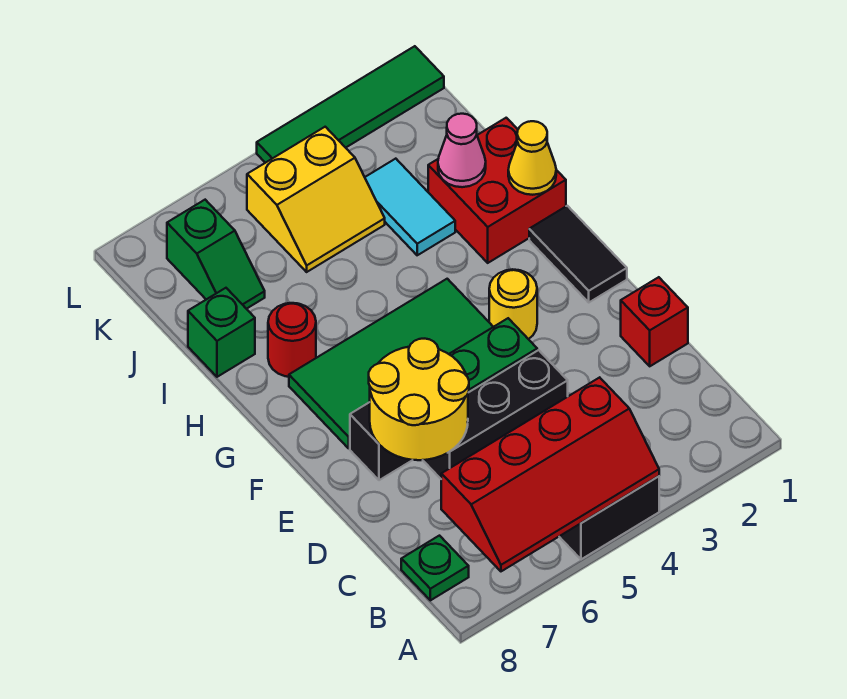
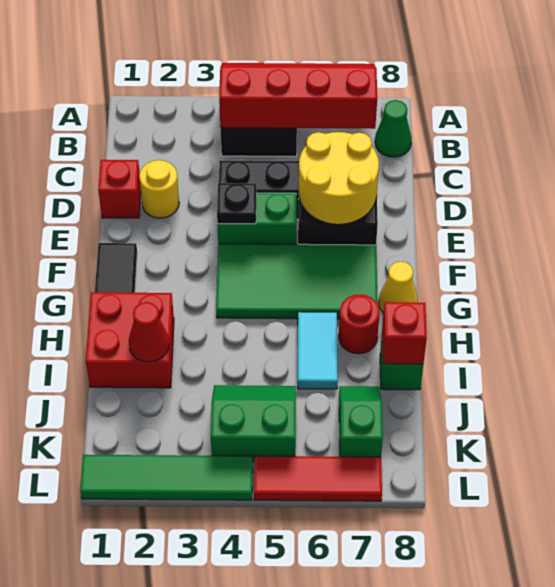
green plate B8 level 1 -> green cone B8 level 1
none -> black plate E4 level 2
yellow round brick F3 level 1 -> yellow round brick D2 level 1
yellow cone H1 level 2 -> yellow cone G8 level 1
pink cone I2 level 2 -> red cone I2 level 2
cyan tile I3:J3 level 1 -> cyan tile H6:I6 level 1
none -> red brick I8 level 2
yellow slope J4:K5 level 1 top K -> green slope J4:K5 level 1 top K
none -> red tile L5:L7 level 1

